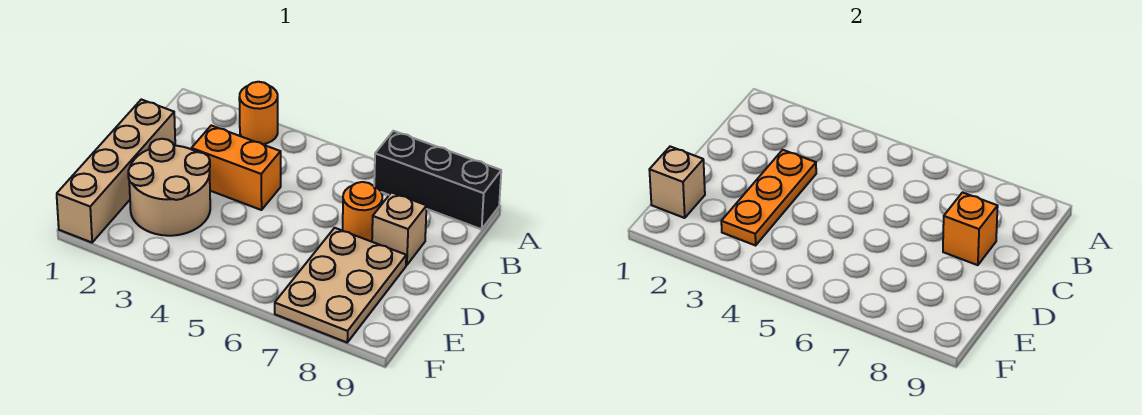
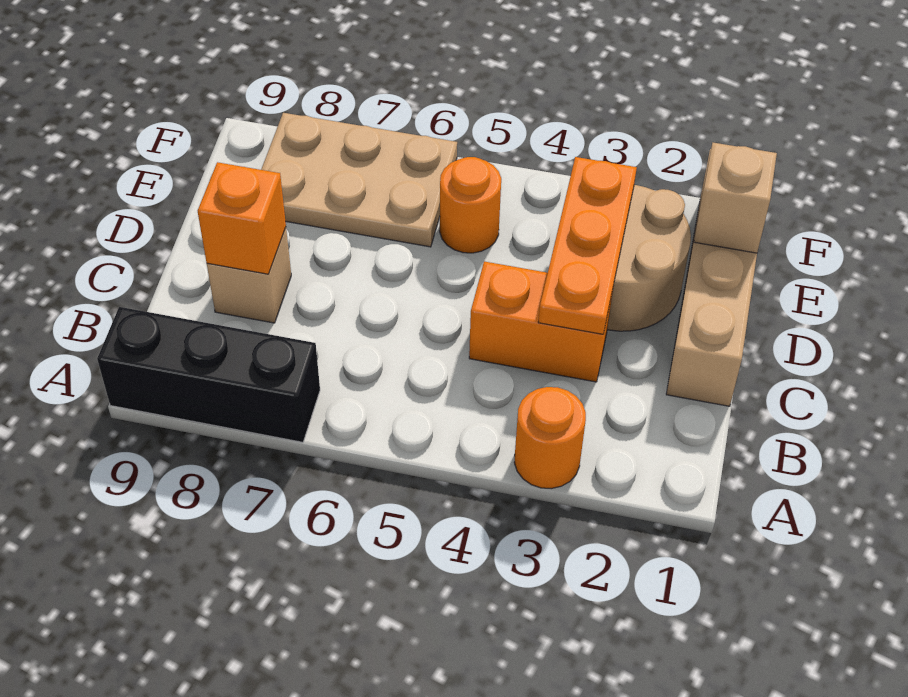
orange round brick C7 level 1 -> orange round brick E5 level 1
tan plate D7:F8 level 1 -> tan plate E6:F8 level 1

